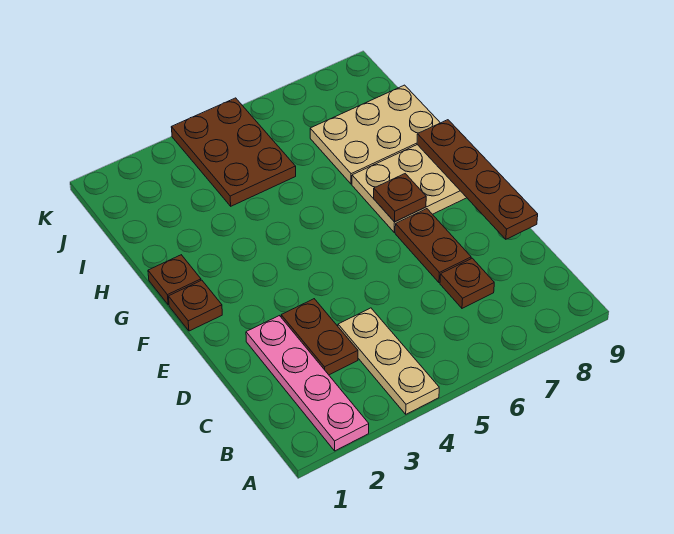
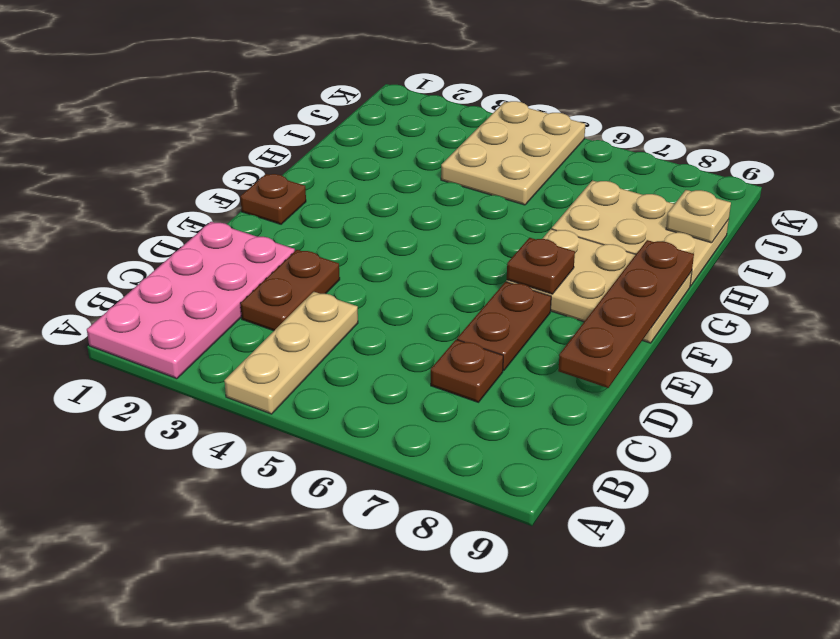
pink plate A2:D2 level 1 -> pink plate A1:D2 level 1
brown plate G1 level 1 -> none
brown plate I4:K5 level 1 -> tan plate I4:K5 level 1
none -> tan plate I9 level 2

